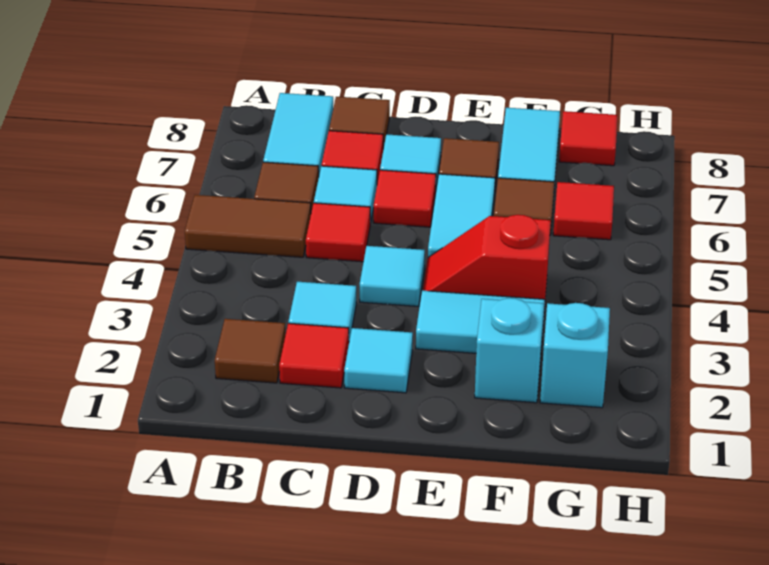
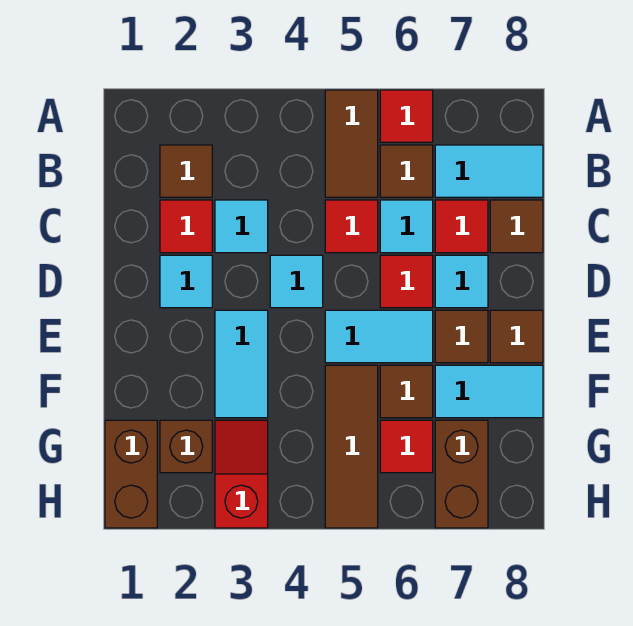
red slope E4:F4 level 1 top F -> red slope G3:H3 level 1 top H
none -> brown tile E8 level 1
cyan brick F2 level 1 -> none
none -> brown tile F5:H5 level 1
none -> brown brick G1:H1 level 1
cyan brick G2 level 1 -> brown brick G2 level 1
none -> brown brick G7:H7 level 1
red tile G8 level 1 -> red tile A6 level 1

